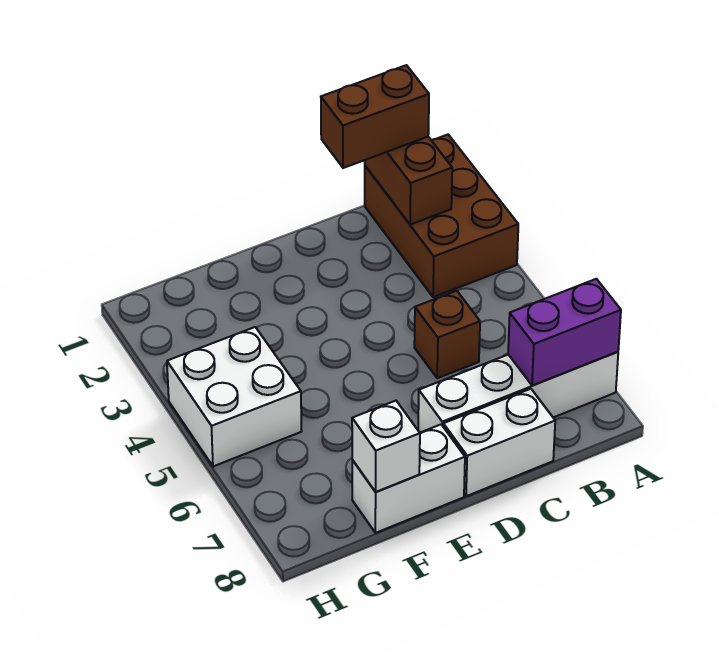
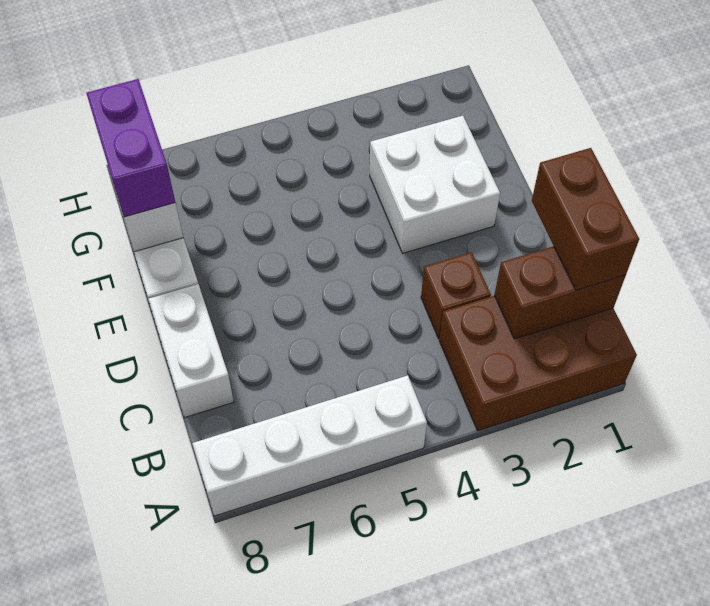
white brick A7:D7 level 1 -> white brick A5:A8 level 1
purple brick A7:B7 level 2 -> purple brick F8:G8 level 3
brown brick C5 level 1 -> brown brick C3 level 1
white brick G4:H5 level 1 -> white brick E2:F3 level 1

